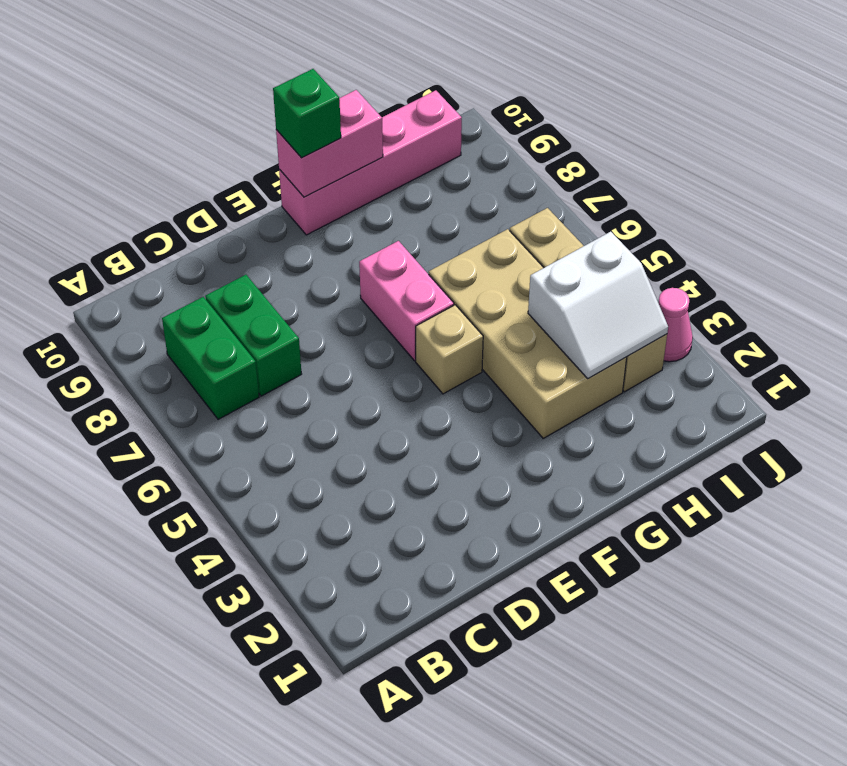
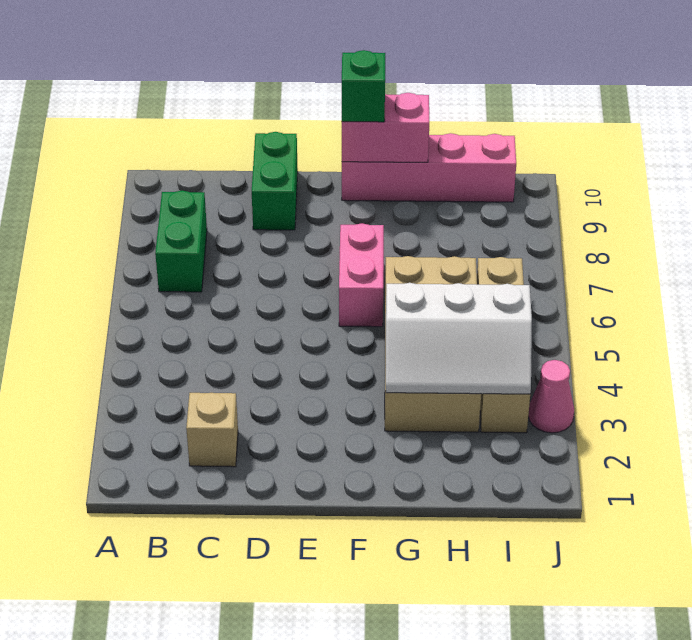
green brick C7:C8 level 1 -> green brick D9:D10 level 1
tan brick F5 level 1 -> tan brick C2 level 1
white slope H3:I4 level 2 top 4 -> white slope G3:I4 level 2 top 4

